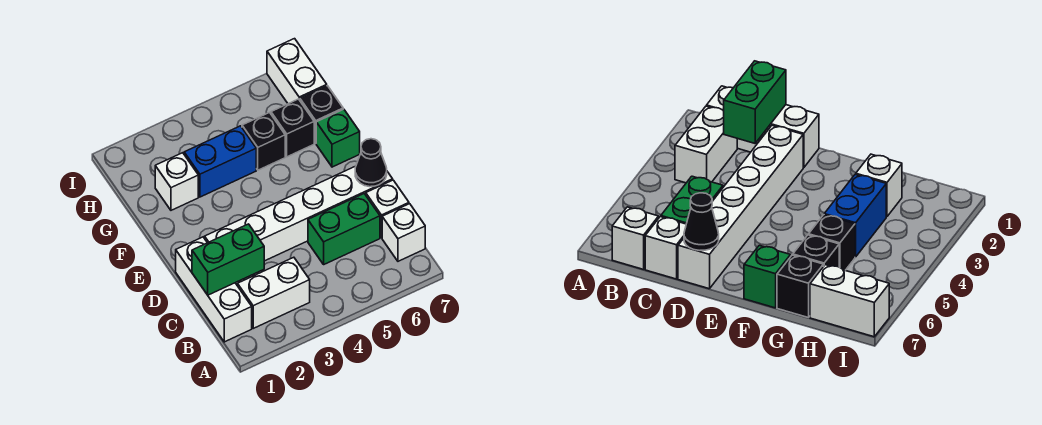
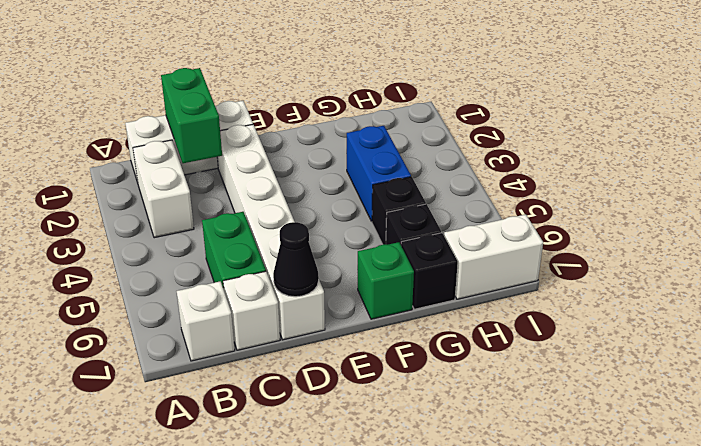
white brick G2 level 1 -> none

